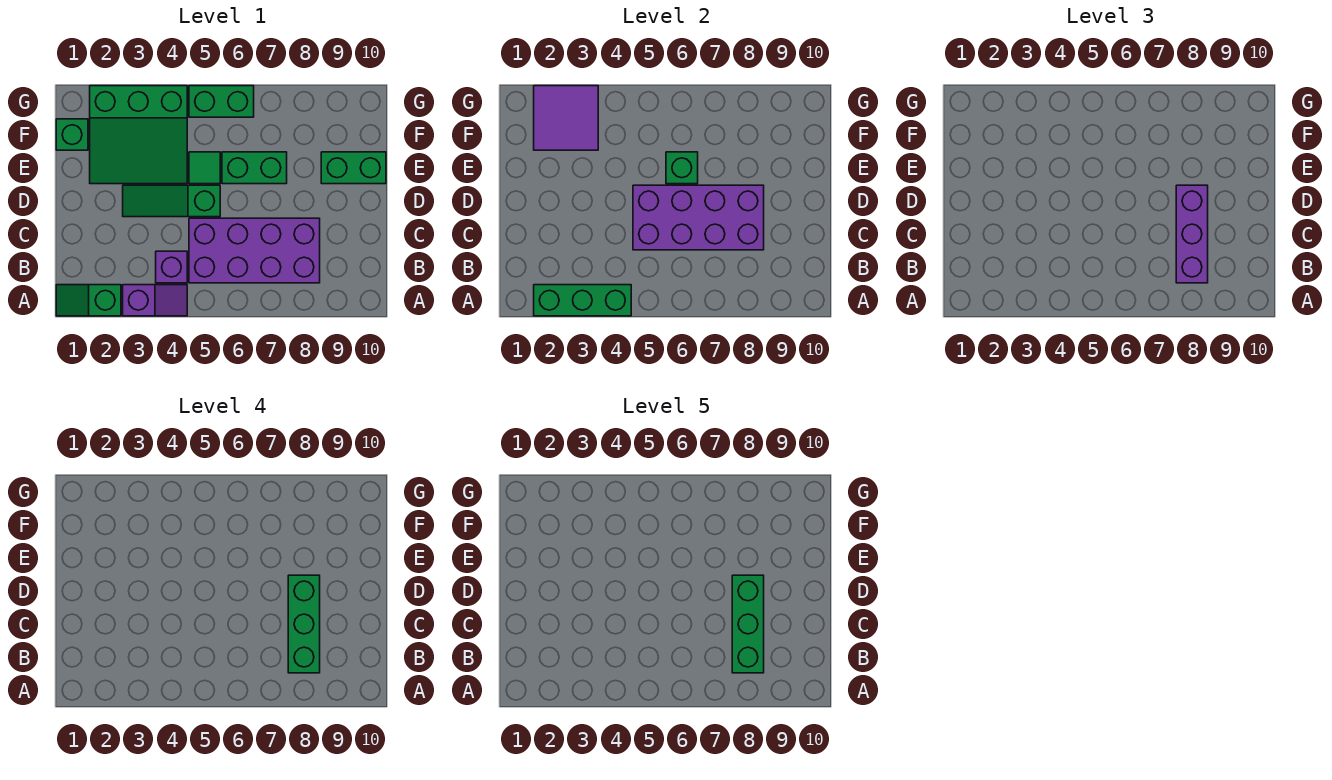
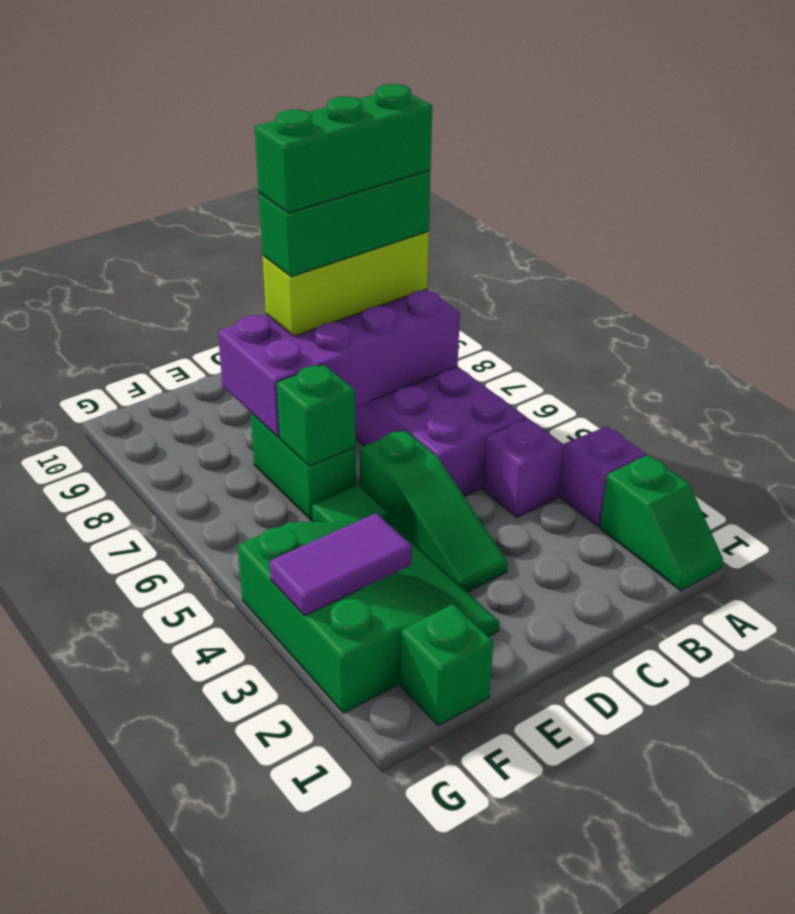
green brick A2:A4 level 2 -> none
purple brick B8:D8 level 3 -> lime brick B8:D8 level 3
purple brick C5:D8 level 2 -> purple brick B7:E8 level 2
green brick E9:E10 level 1 -> none
purple tile F2:G3 level 2 -> purple tile F3:G3 level 2
green brick G5:G6 level 1 -> none

